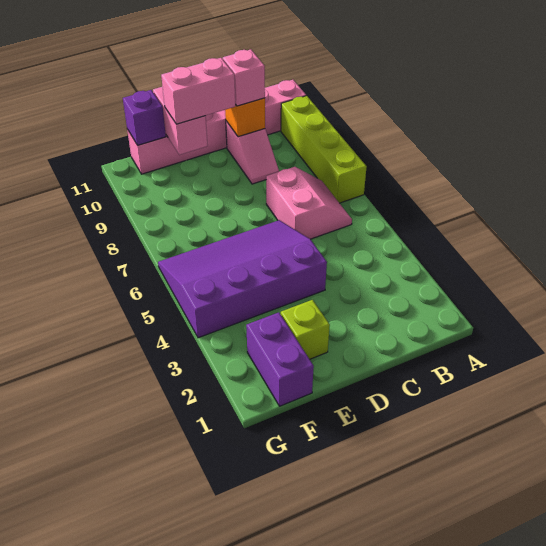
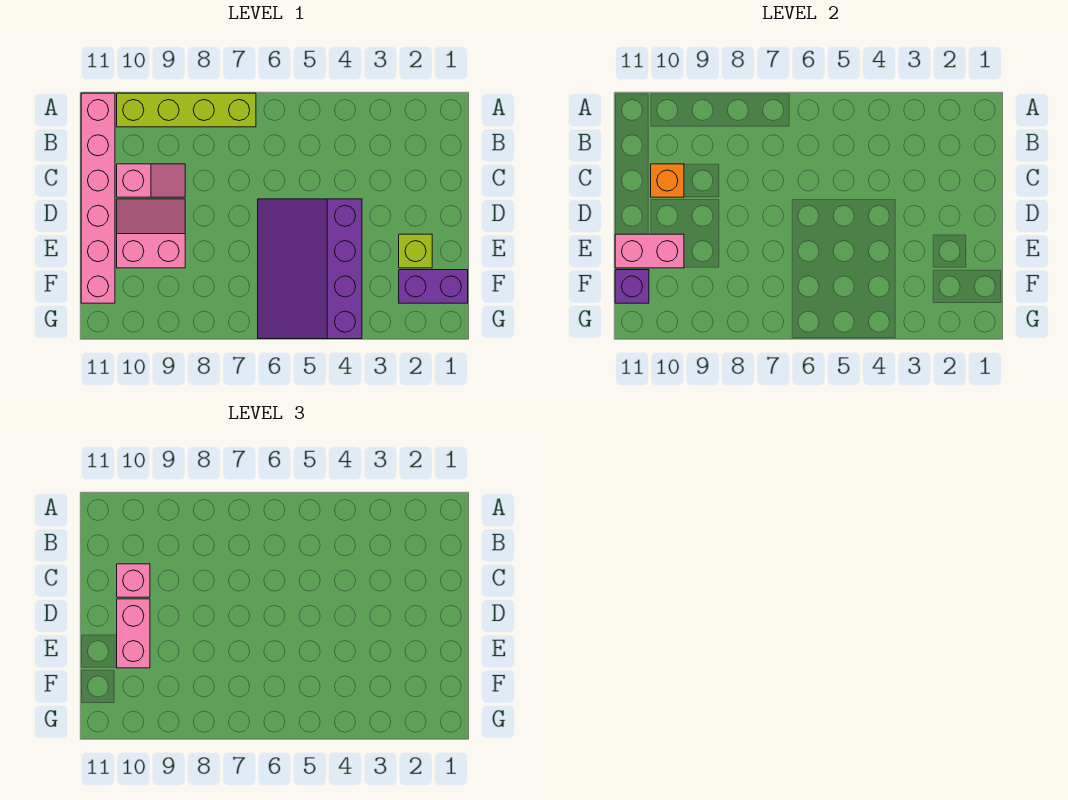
pink slope B6:C7 level 1 top C -> pink slope D9:E10 level 1 top E

